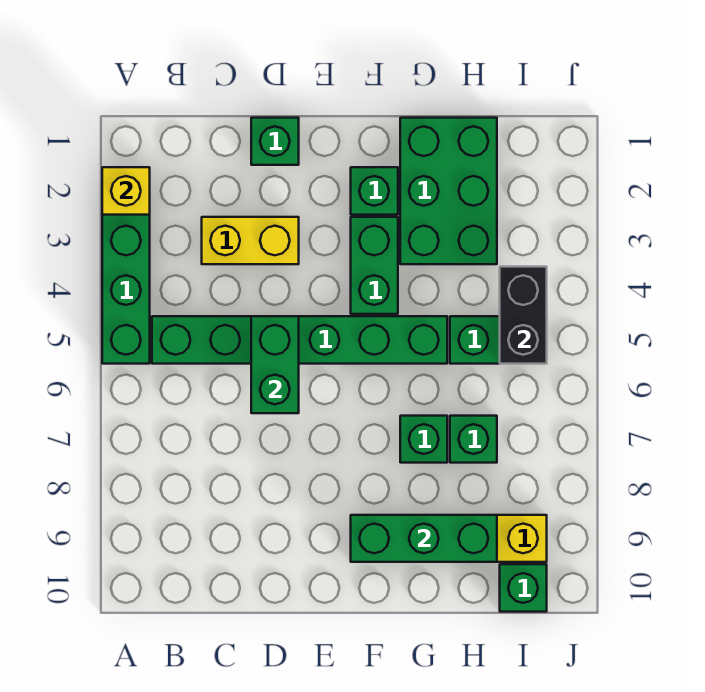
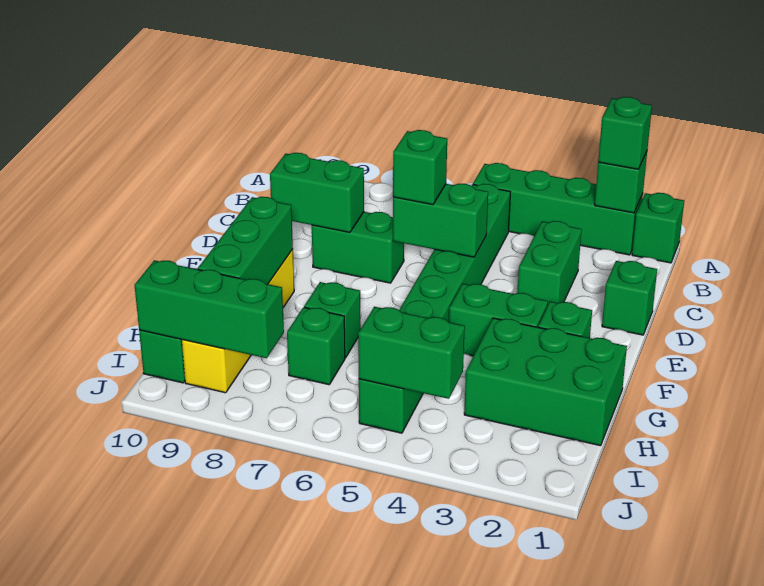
none -> green brick A1 level 1
yellow brick A2 level 2 -> green brick A2 level 2
none -> green brick A2 level 3
yellow brick C3:D3 level 1 -> green brick C3:D3 level 1
none -> green brick D6 level 3
none -> green brick D7:D8 level 1
none -> green brick D8:D9 level 2
black brick I4:I5 level 2 -> green brick I4:I5 level 2
none -> green brick I8:I10 level 2

